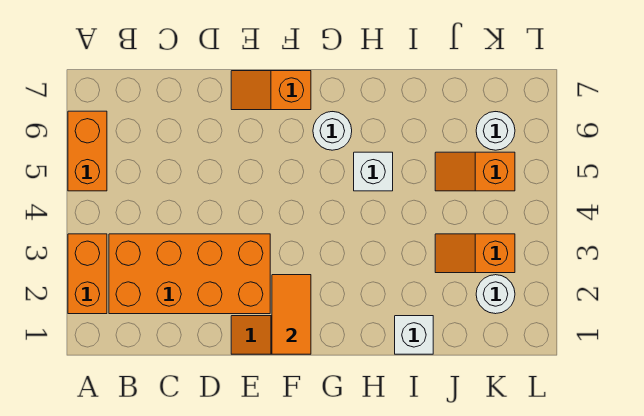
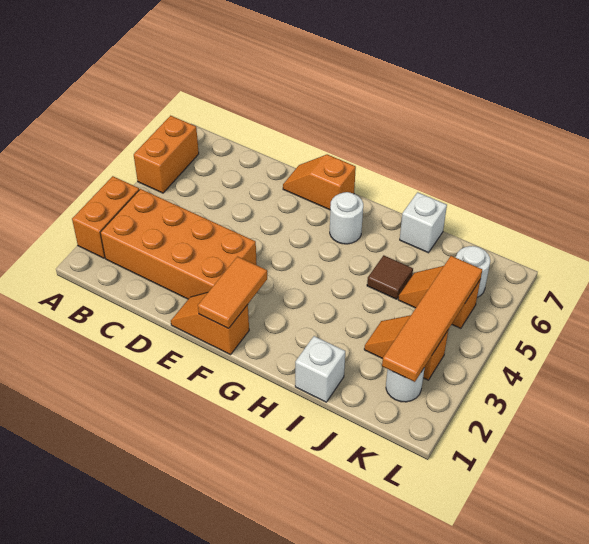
white brick H5 level 1 -> white brick I7 level 1
none -> brown tile I5 level 1
none -> orange tile K2:K5 level 2

